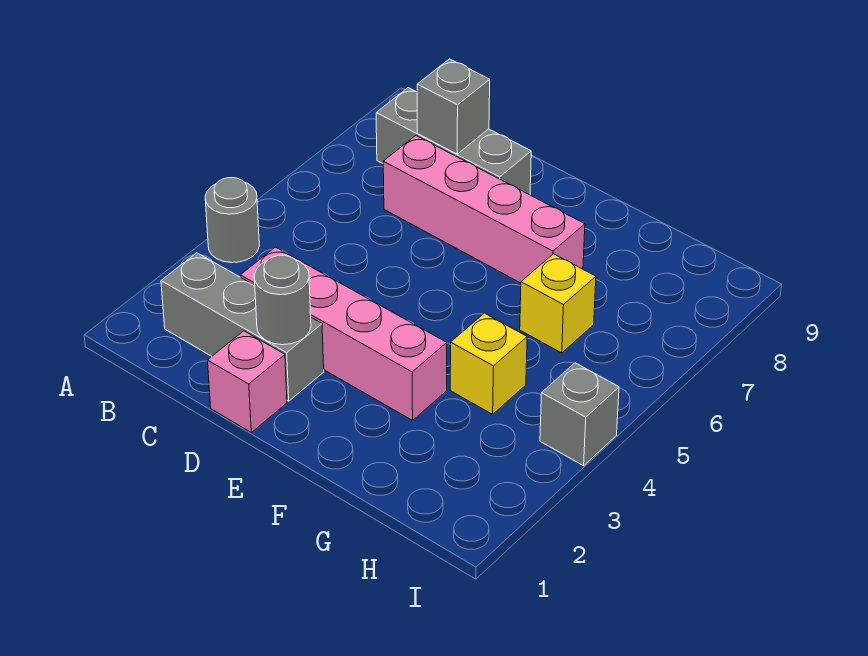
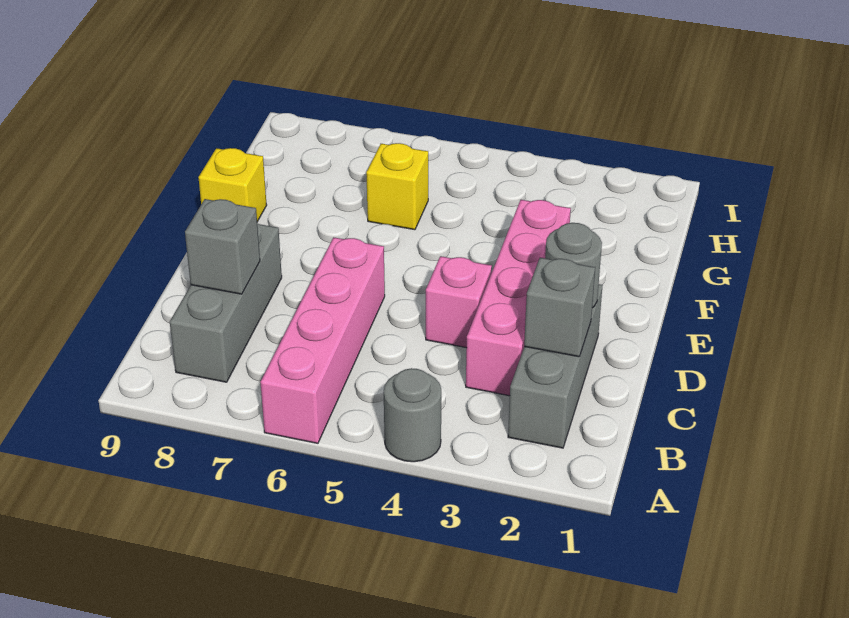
pink brick C7:F7 level 1 -> pink brick A6:D6 level 1
pink brick D1 level 1 -> pink brick D4 level 1
yellow brick G4 level 1 -> yellow brick F9 level 1
grey brick I4 level 1 -> grey brick C2 level 2

